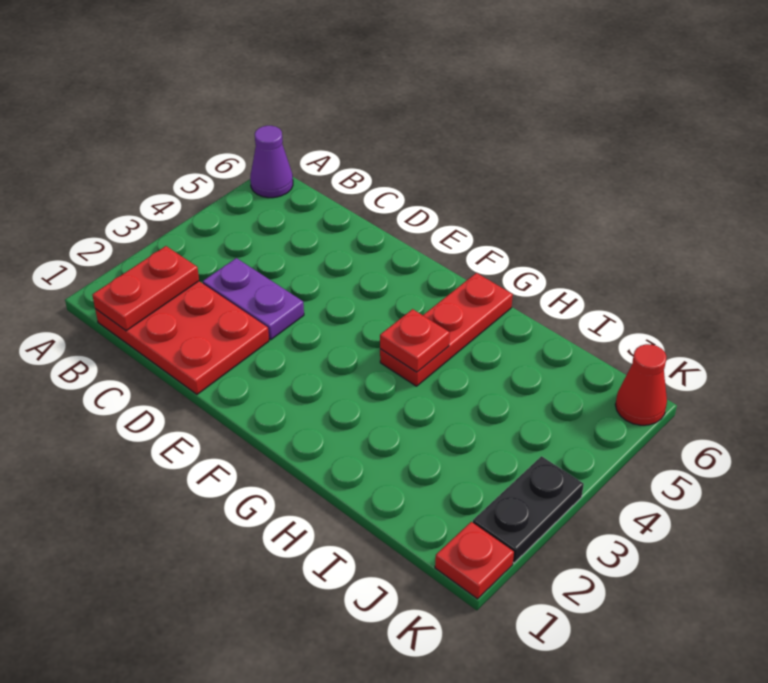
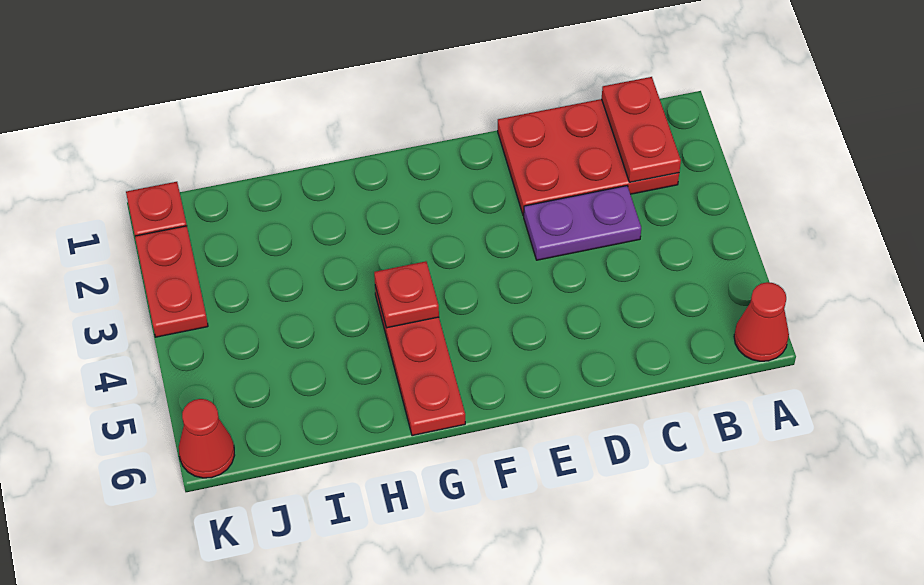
purple cone A6 level 1 -> red cone A6 level 1
black plate K2:K3 level 1 -> red plate K2:K3 level 1

